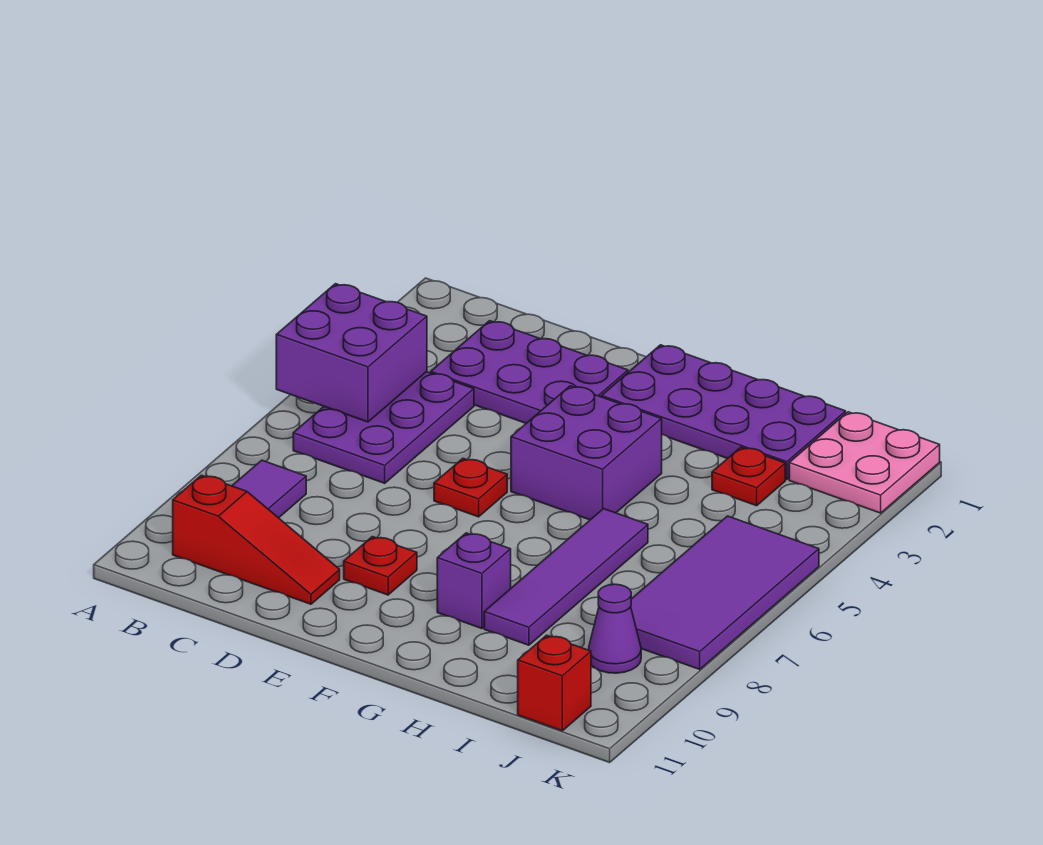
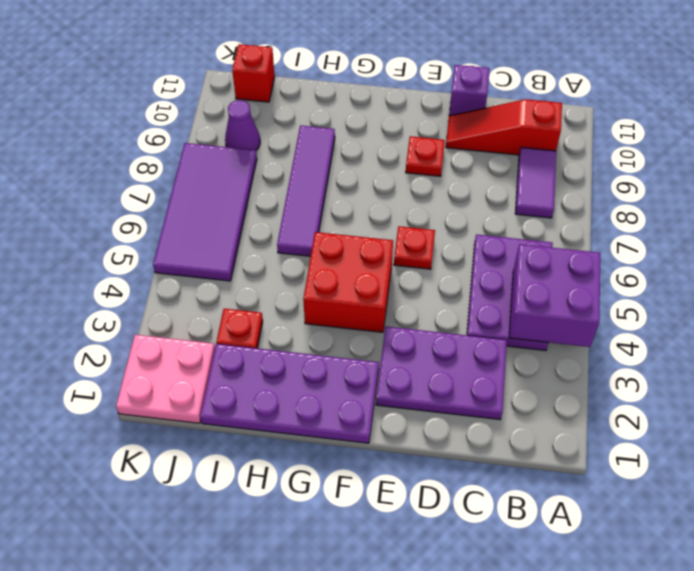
purple brick F4:G5 level 1 -> red brick F4:G5 level 1
purple brick G9 level 1 -> purple brick D11 level 1

